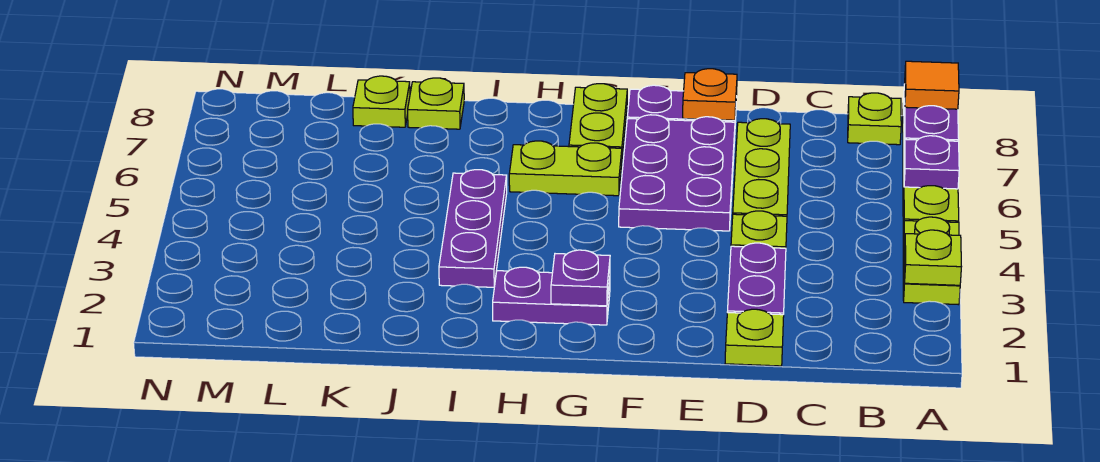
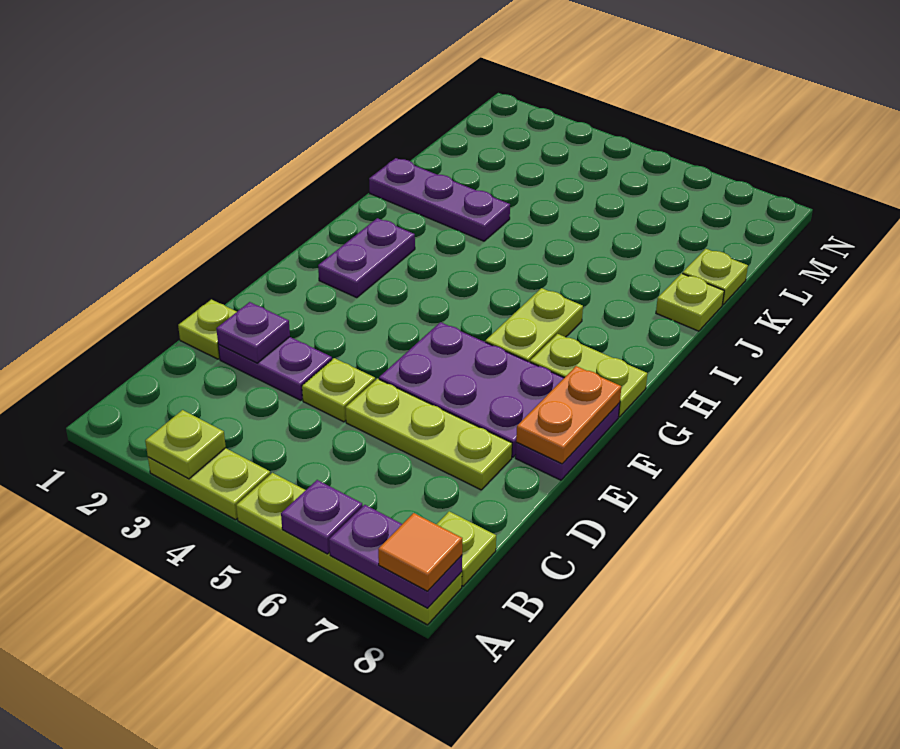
orange plate E8 level 2 -> orange plate E8:F8 level 2
purple plate G2 level 2 -> purple plate D2 level 2
purple plate I3:I5 level 1 -> purple plate J1:J3 level 1

